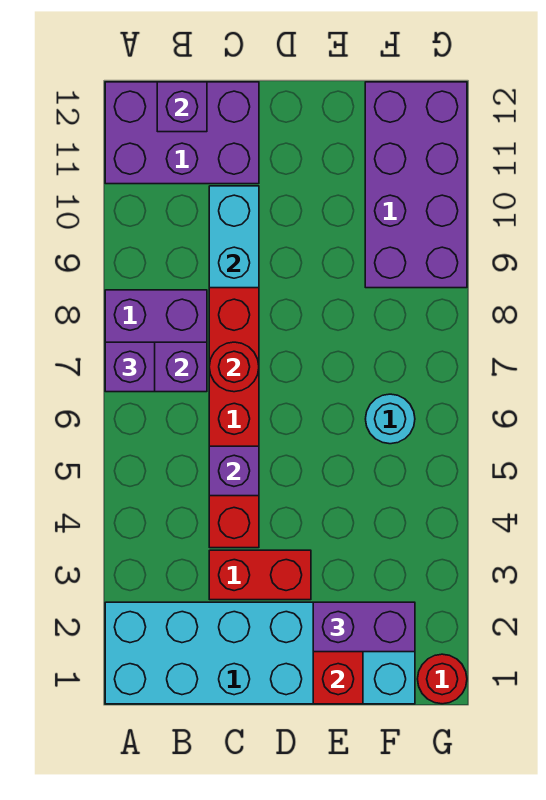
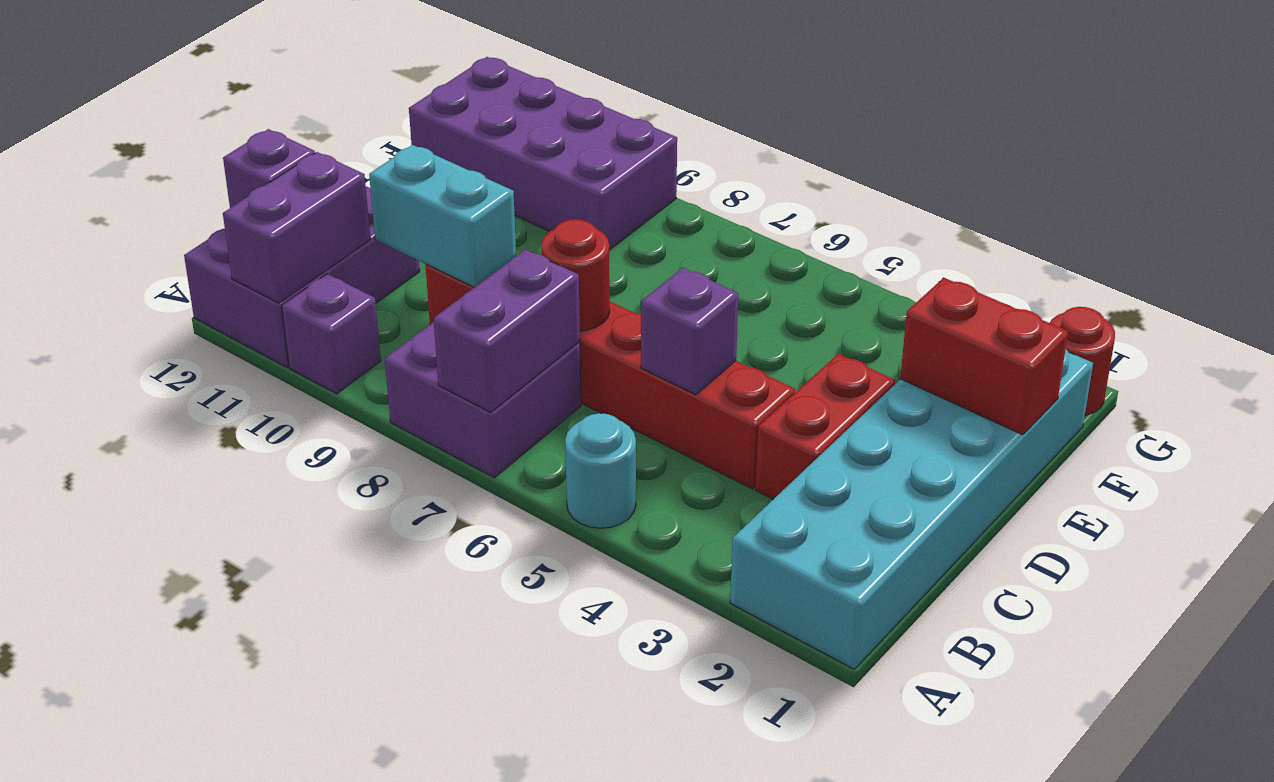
purple brick A7 level 3 -> purple brick A10 level 1
purple brick E2:F2 level 3 -> purple brick A11:B11 level 2
cyan round brick F6 level 1 -> cyan round brick A5 level 1

